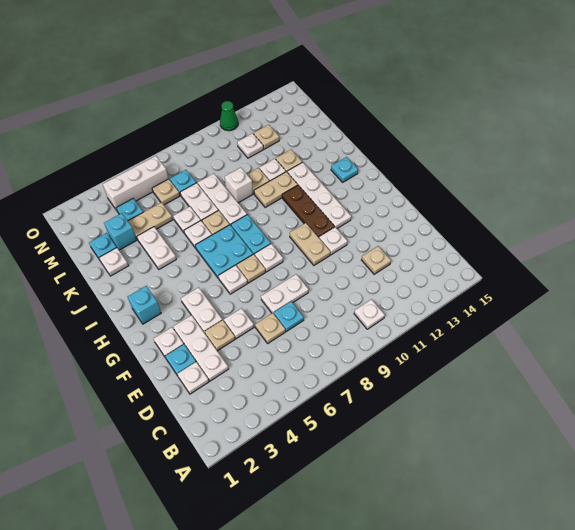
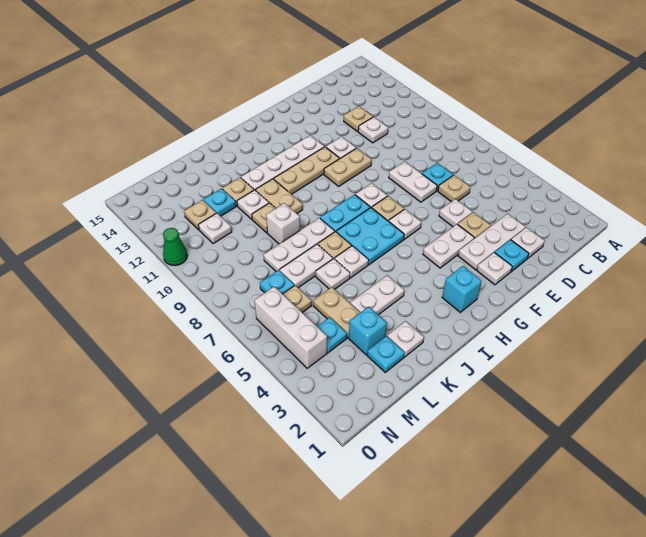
white plate B10 level 1 -> white plate D11 level 1
brown plate G11:I11 level 1 -> tan plate G11:I11 level 1
cyan plate I14 level 1 -> cyan plate L12 level 1

